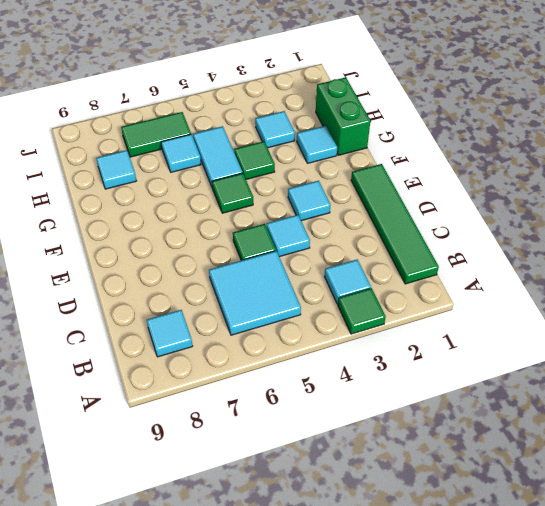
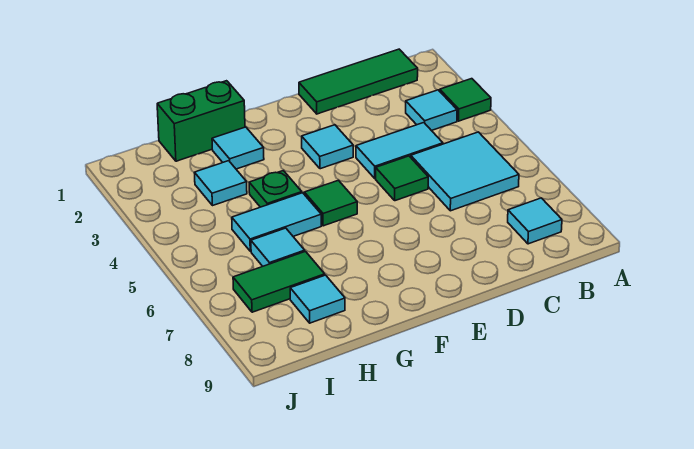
green tile B1:E1 level 1 -> green tile B1:D1 level 1
cyan tile D4 level 1 -> cyan tile C4:D4 level 1
green tile G4 level 1 -> green plate G4 level 1
green tile I6:I7 level 1 -> green tile H7:I7 level 1

